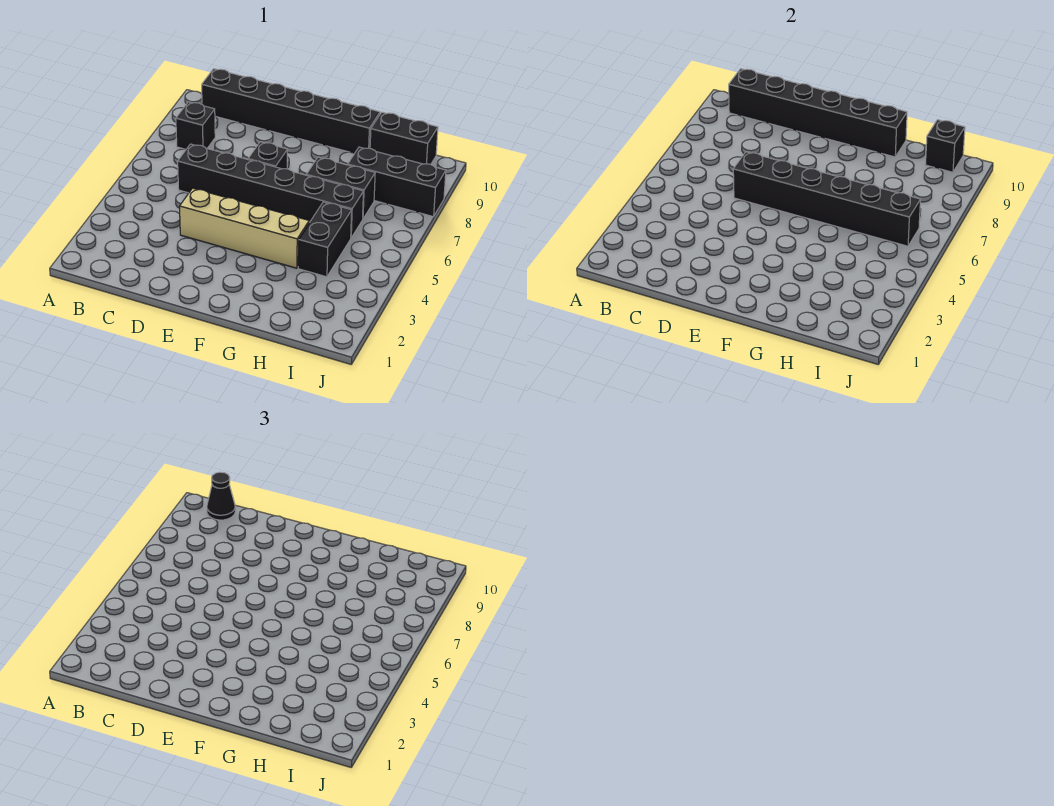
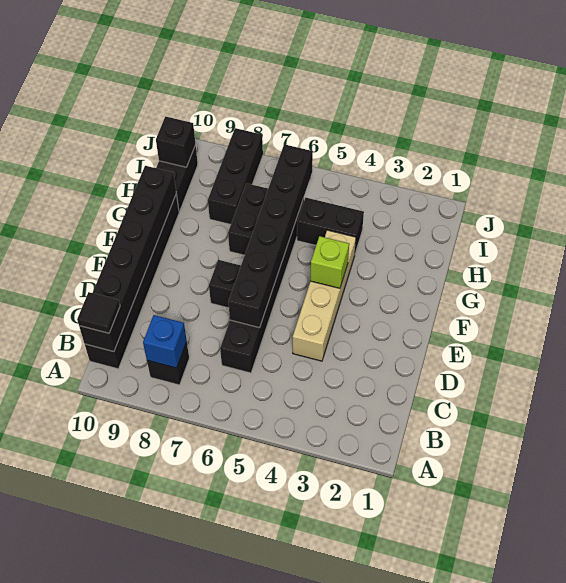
none -> blue brick B8 level 2
black cone B10 level 3 -> black tile B10 level 3
none -> lime brick F4 level 2

